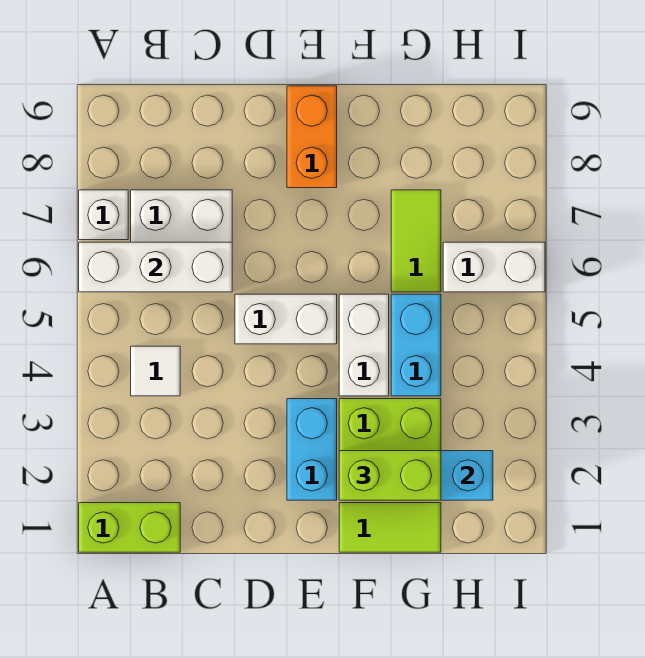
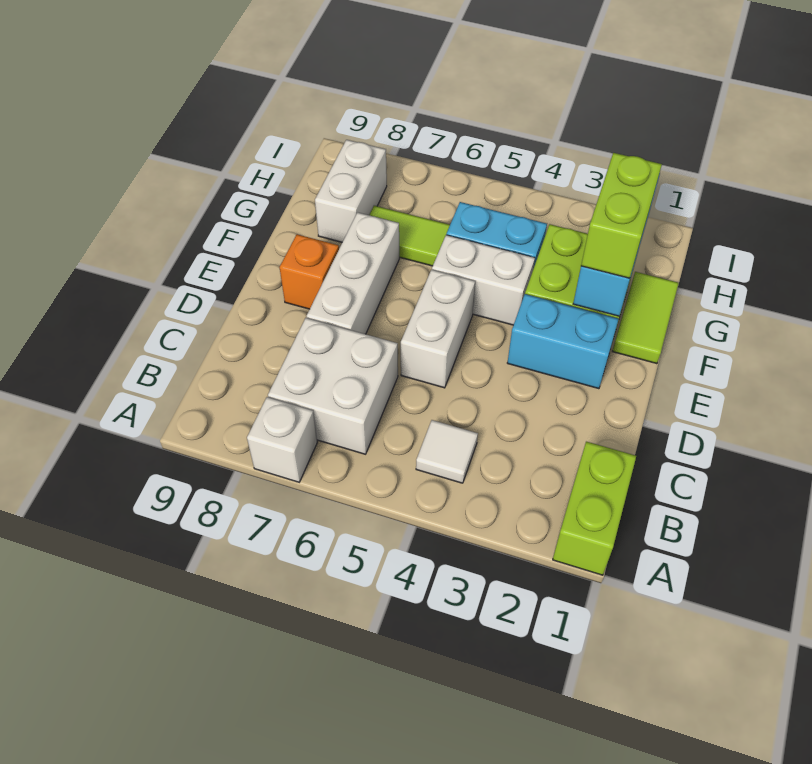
white brick A6:C6 level 2 -> white brick D7:F7 level 1
orange brick E8:E9 level 1 -> orange brick E8 level 1
white brick H6:I6 level 1 -> white brick G8:H8 level 1

